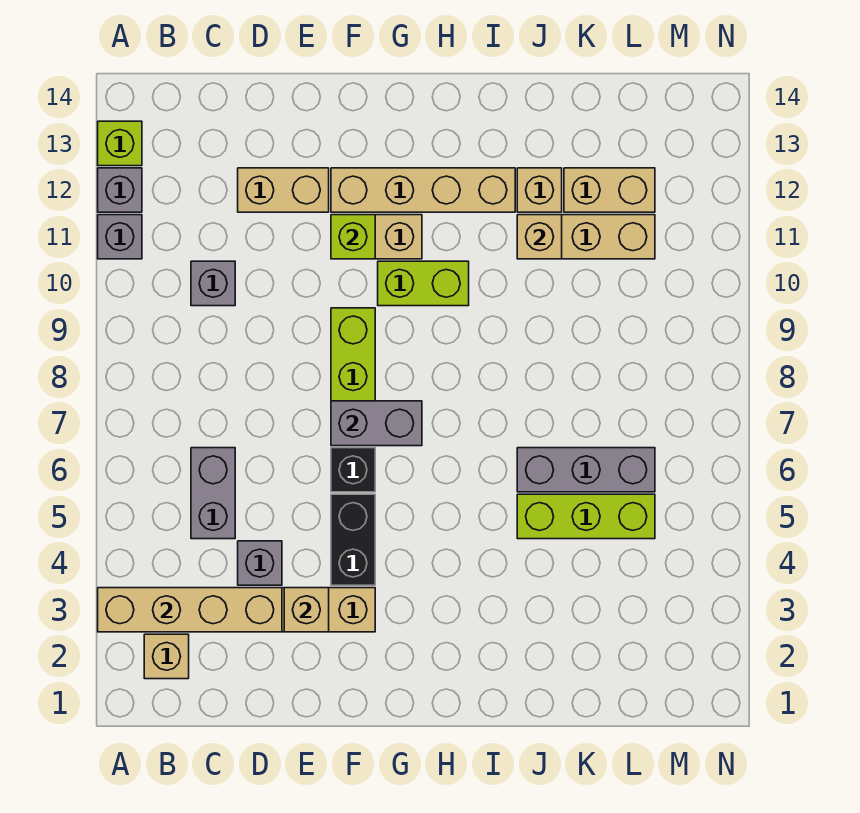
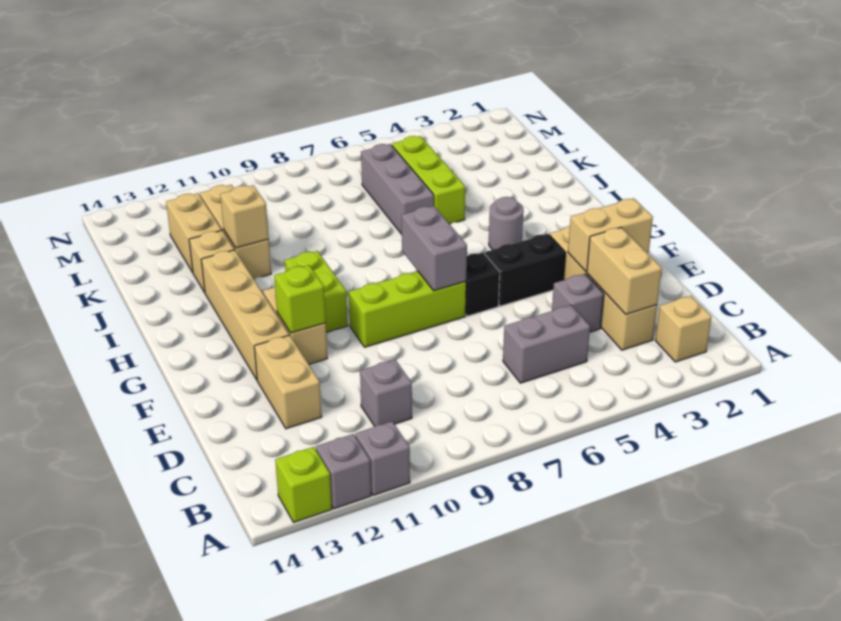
tan brick A3:D3 level 2 -> tan brick C3:D3 level 2
tan brick E3 level 2 -> tan brick E2:E3 level 2
none -> grey round brick H4 level 1

